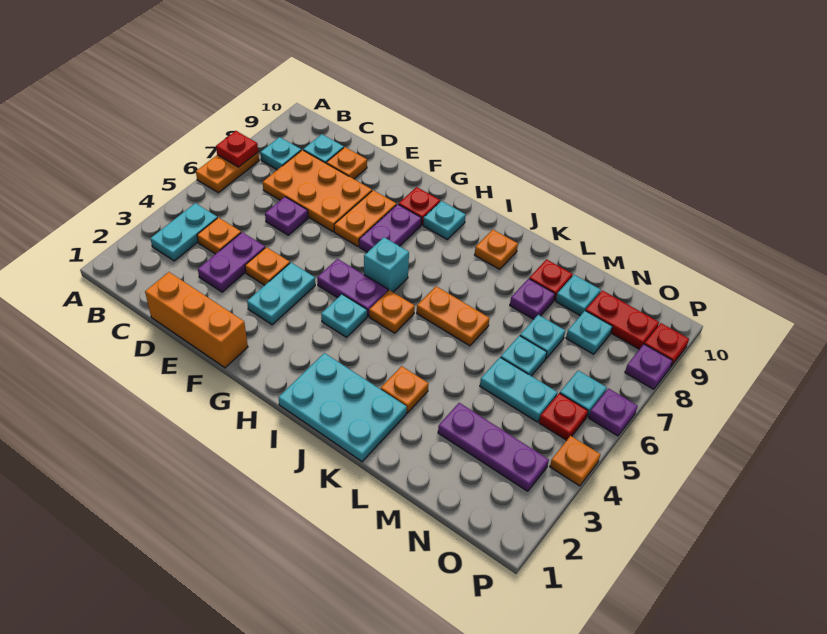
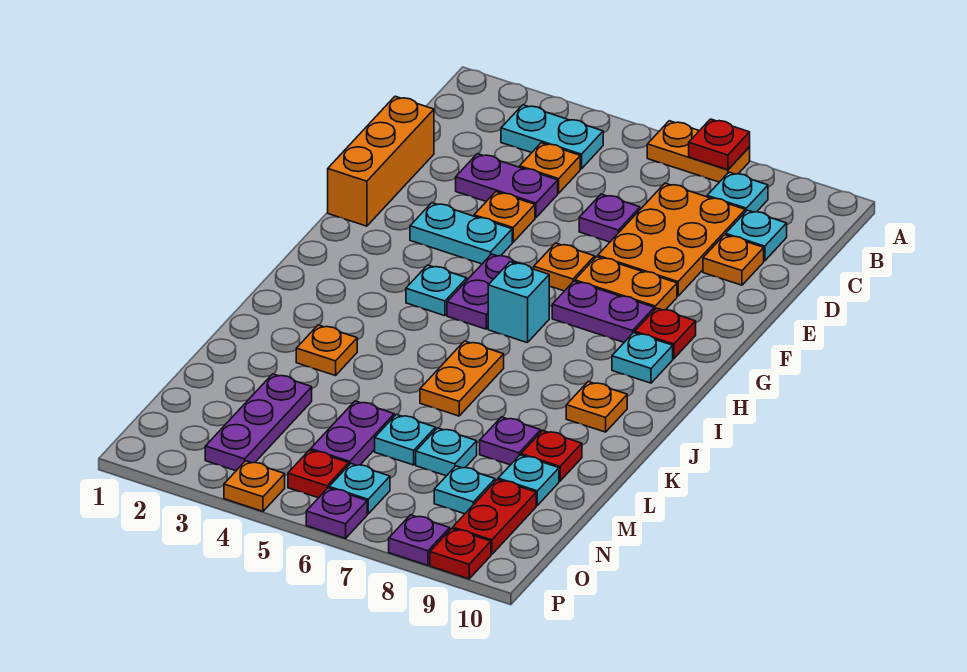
cyan plate I1:K2 level 1 -> none
orange plate I5 level 1 -> orange plate F6 level 1
cyan plate M5:N5 level 1 -> purple plate M5:N5 level 1

